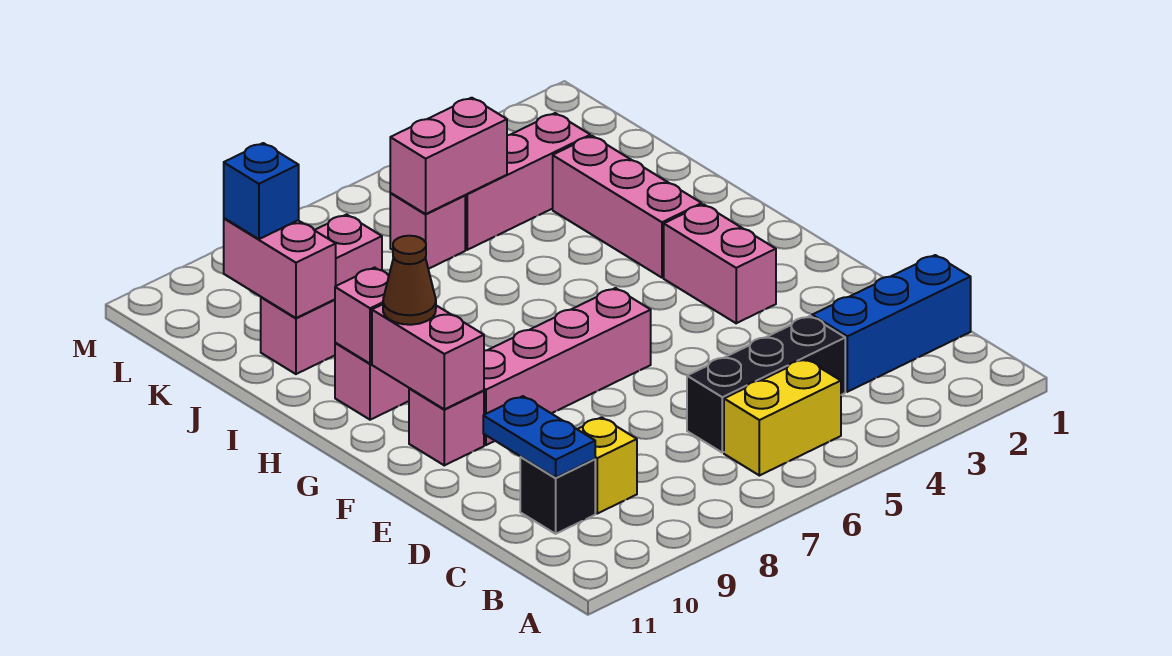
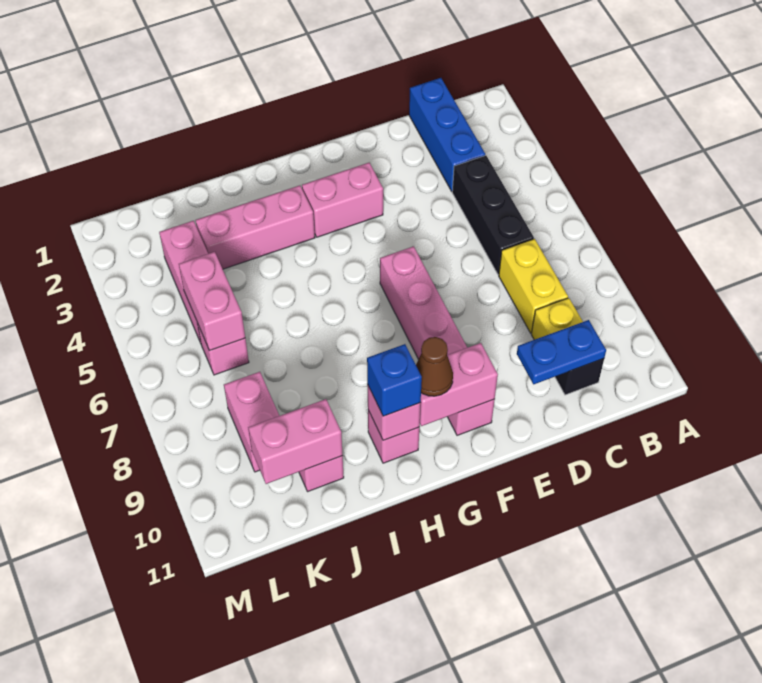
yellow brick B5:B6 level 1 -> yellow brick C7:C8 level 1
blue brick K10 level 3 -> blue brick H10 level 3

